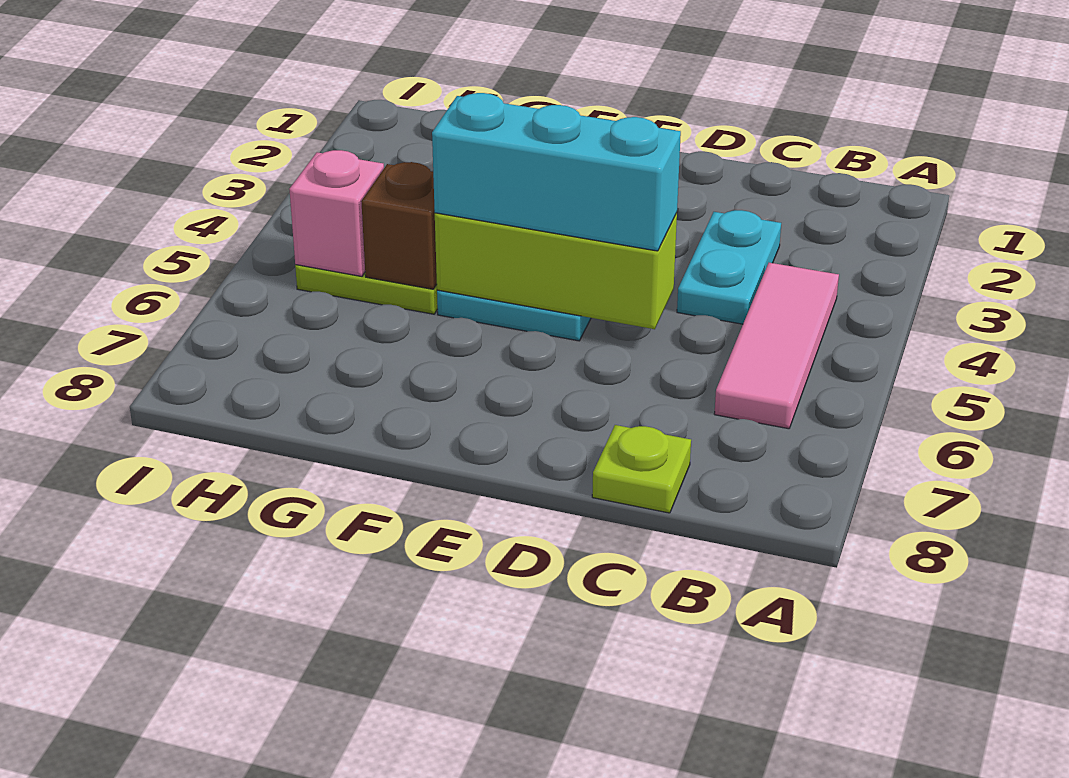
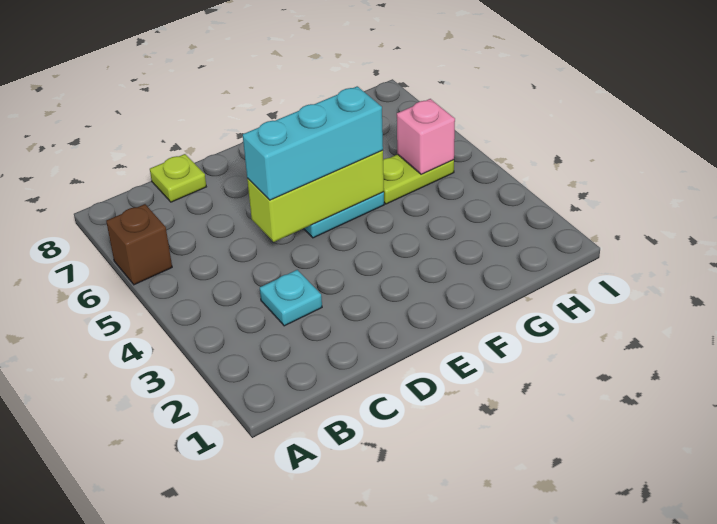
pink tile B4:B6 level 1 -> none
cyan plate C3:C4 level 1 -> cyan plate C3 level 1
brown brick G5 level 2 -> brown brick A6 level 1

